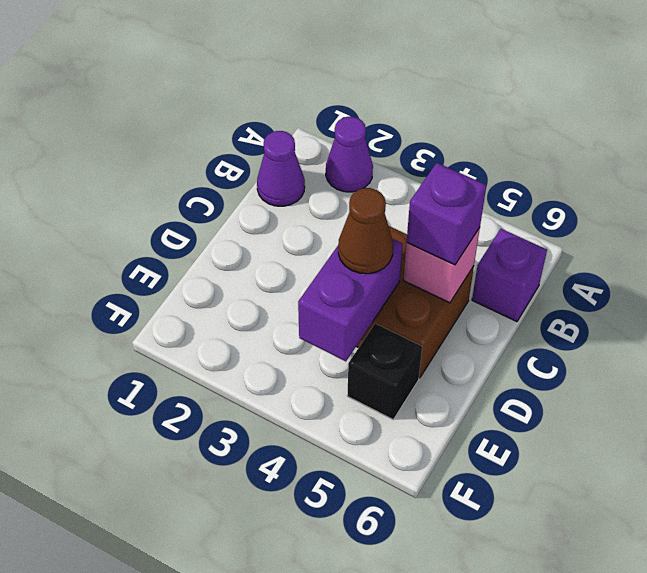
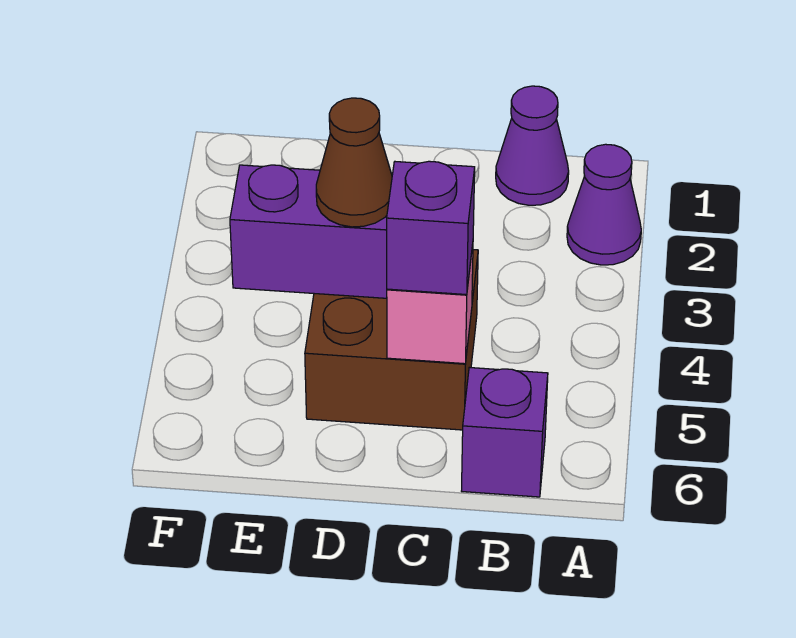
black brick E5 level 1 -> none

